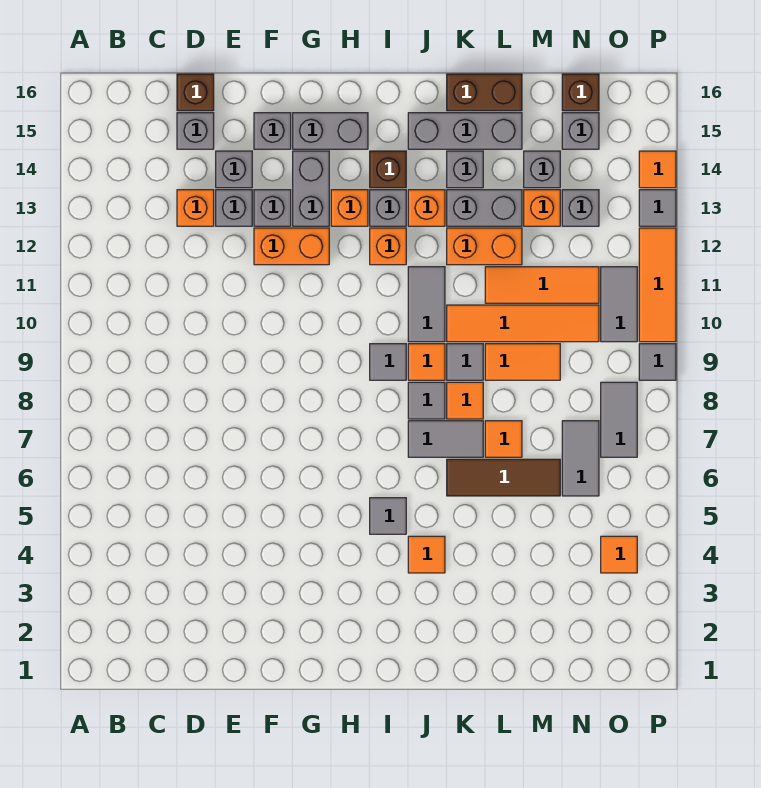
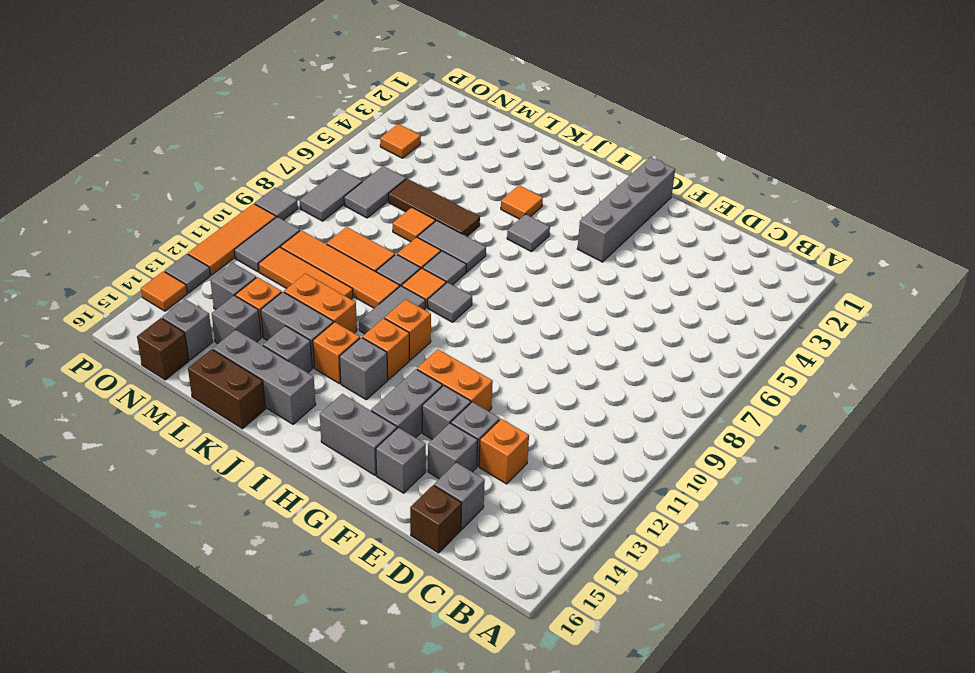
none -> grey brick G1:G4 level 1
orange brick H13 level 1 -> orange brick I11 level 1
brown brick I14 level 1 -> none

